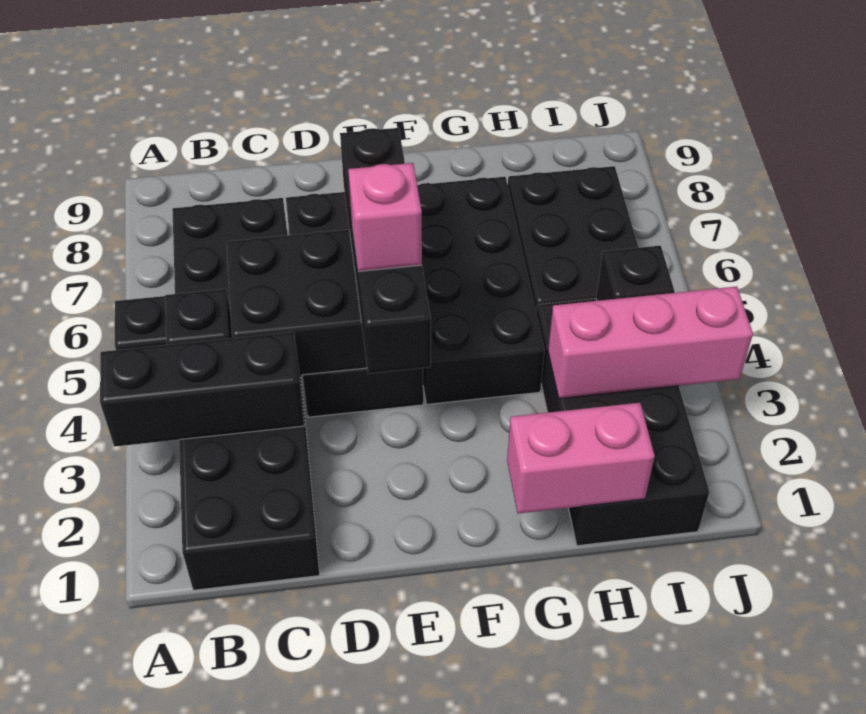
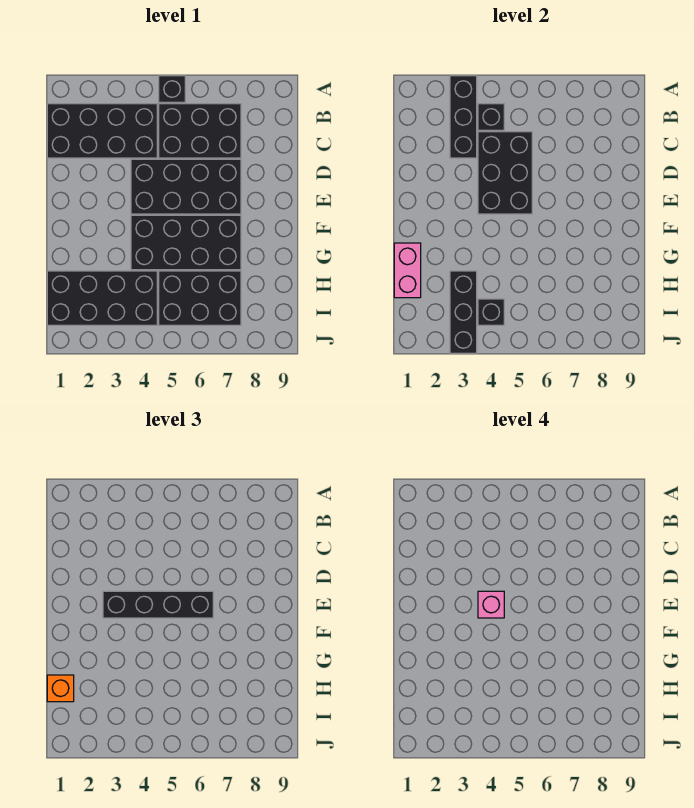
none -> orange brick H1 level 3
pink brick H3:J3 level 2 -> black brick H3:J3 level 2

